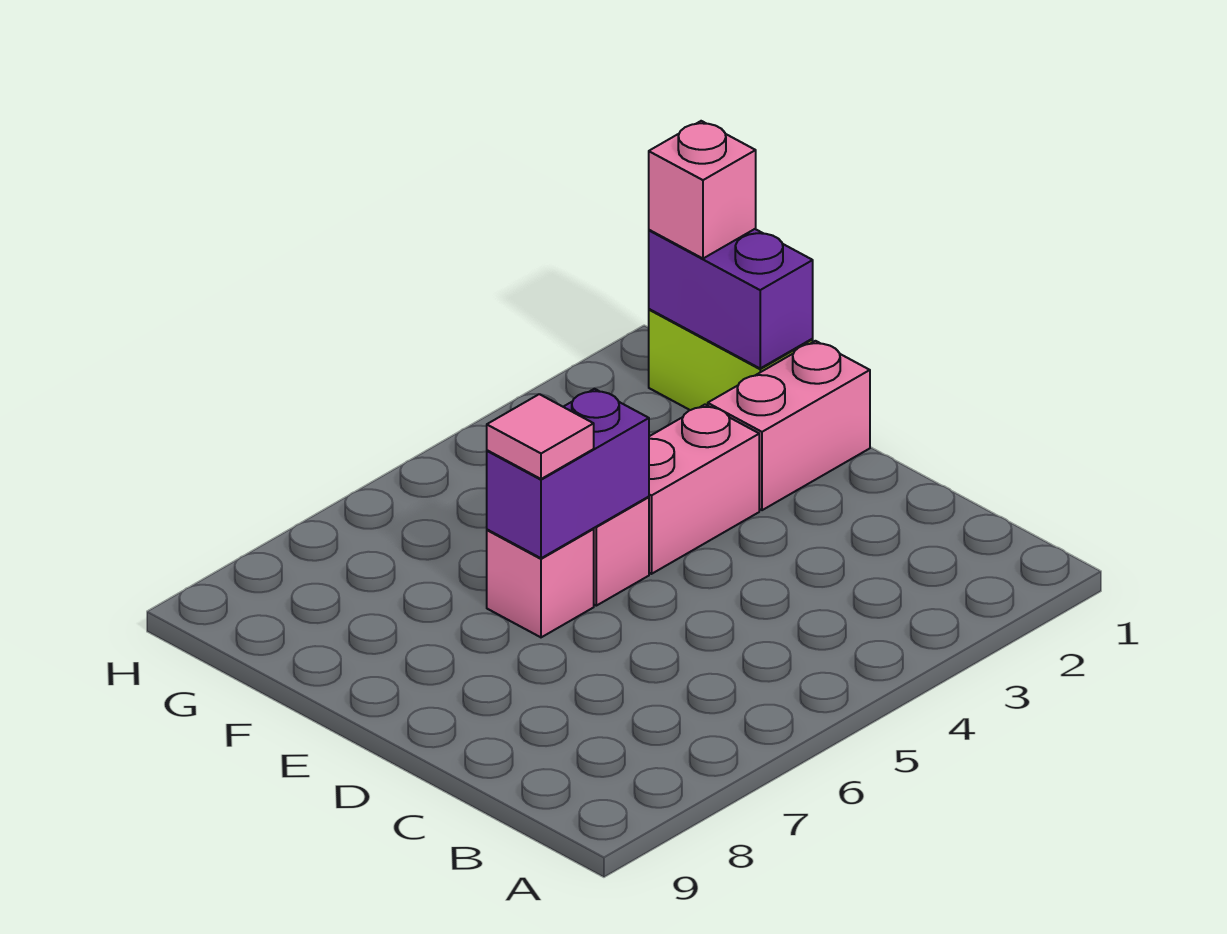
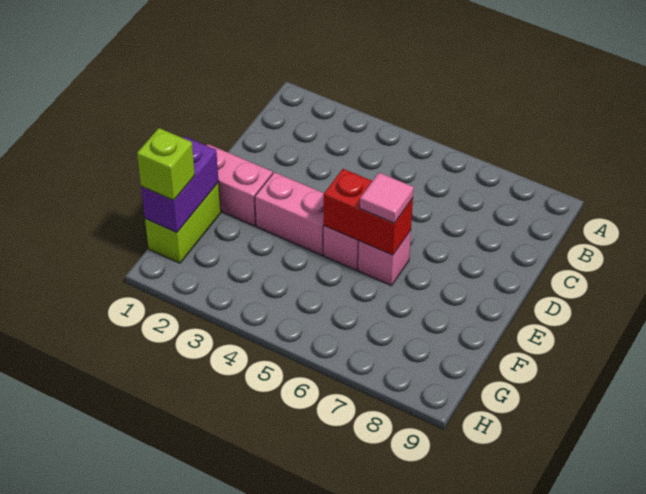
purple brick E5:E6 level 2 -> red brick E5:E6 level 2
pink brick G1 level 3 -> lime brick G1 level 3

